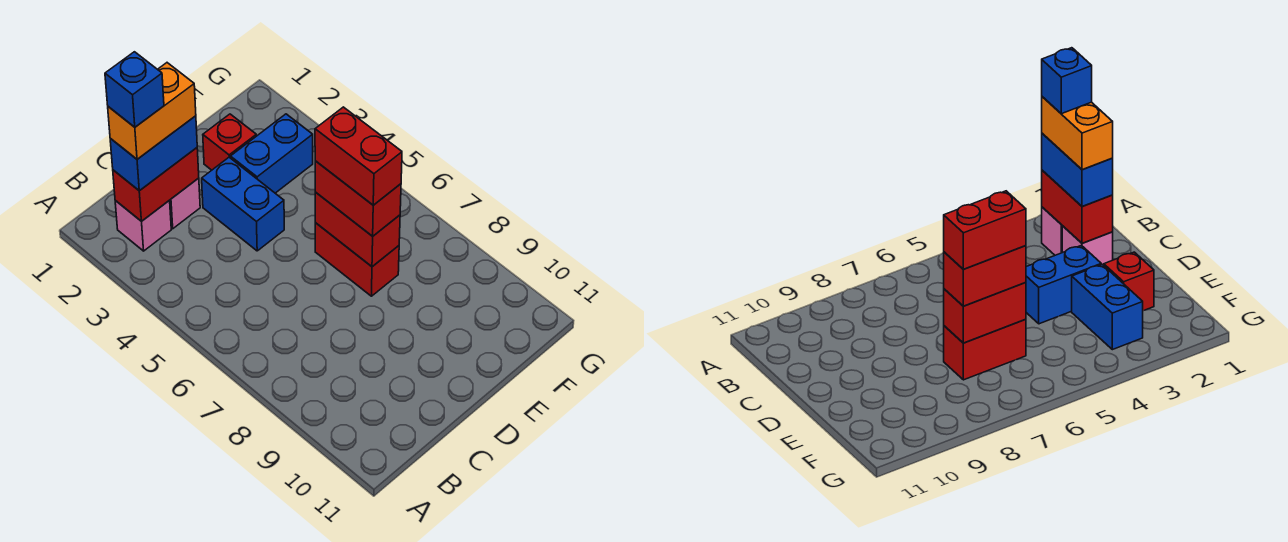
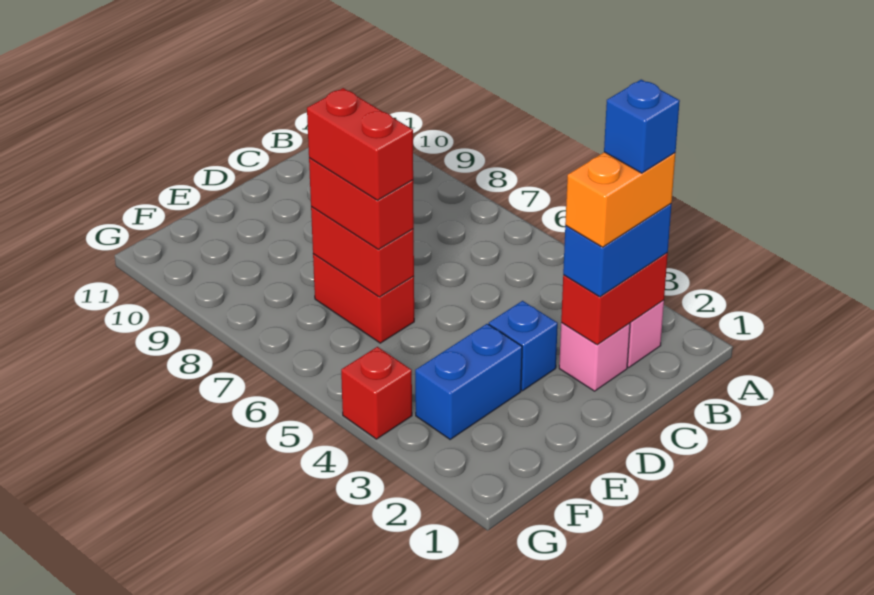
blue brick D3:D4 level 1 -> blue brick D3 level 1
red brick E2 level 1 -> red brick G4 level 1

